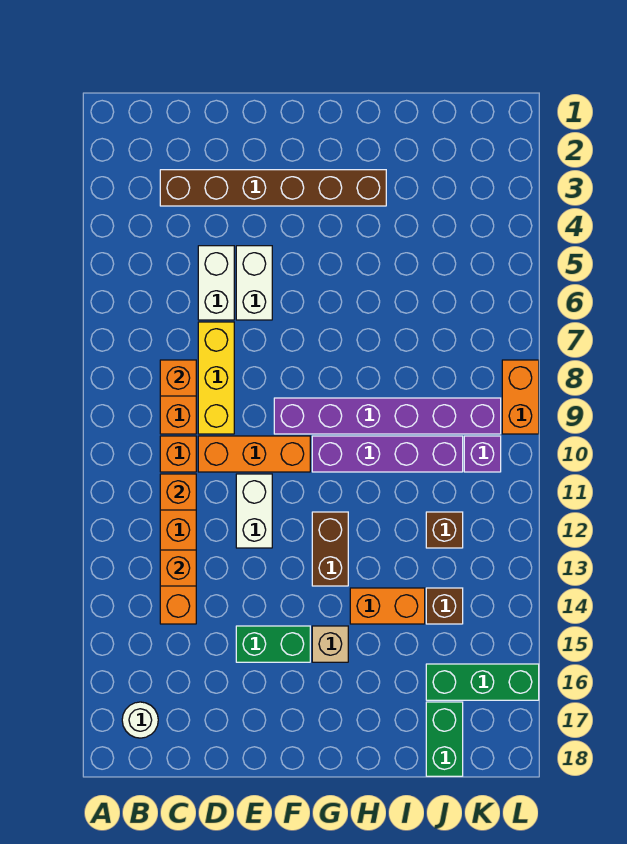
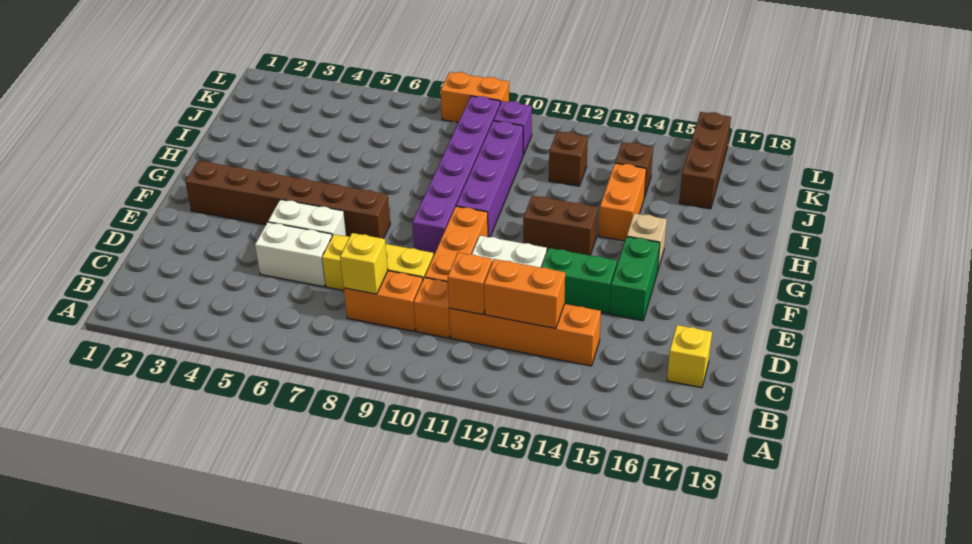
white round brick B17 level 1 -> none
brown brick C3:H3 level 1 -> brown brick F2:F7 level 1
orange brick C8 level 2 -> yellow brick C8 level 2
orange brick C13 level 2 -> orange brick C12:C13 level 2
none -> yellow brick C17 level 1
green brick J16:L16 level 1 -> brown brick J16:L16 level 1
green brick J17:J18 level 1 -> green brick E13:E14 level 1

